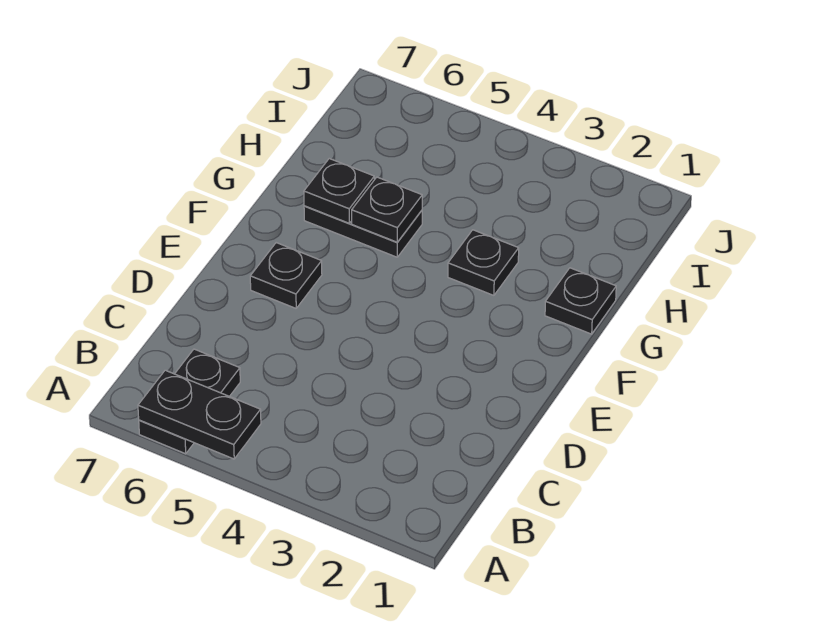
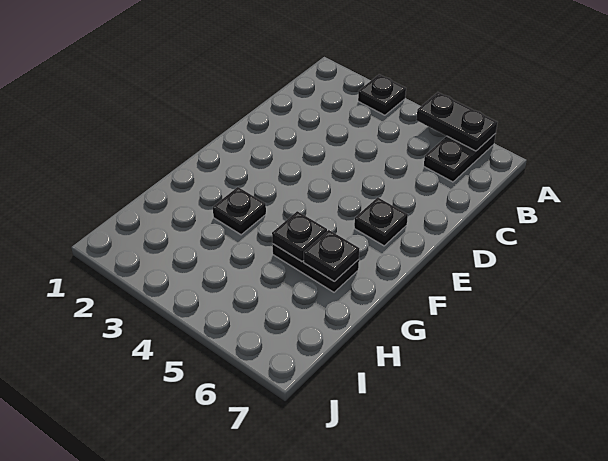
black plate G1 level 1 -> black plate A3 level 1

